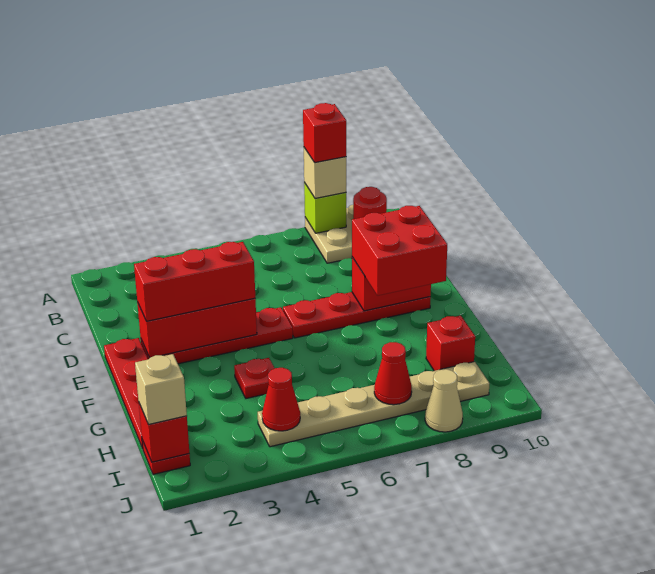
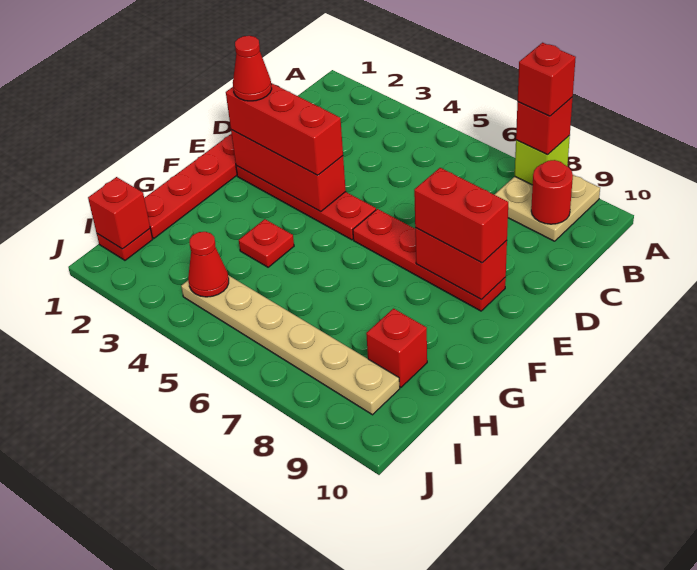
tan brick A8 level 3 -> red brick A8 level 3
red brick E8:F9 level 3 -> red brick E8:E9 level 3
tan brick I1 level 3 -> none
red cone I7 level 2 -> red cone E2 level 4
tan cone J8 level 1 -> none

